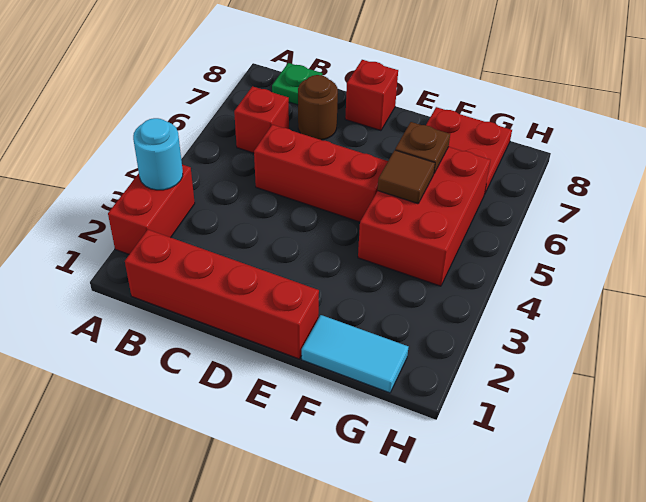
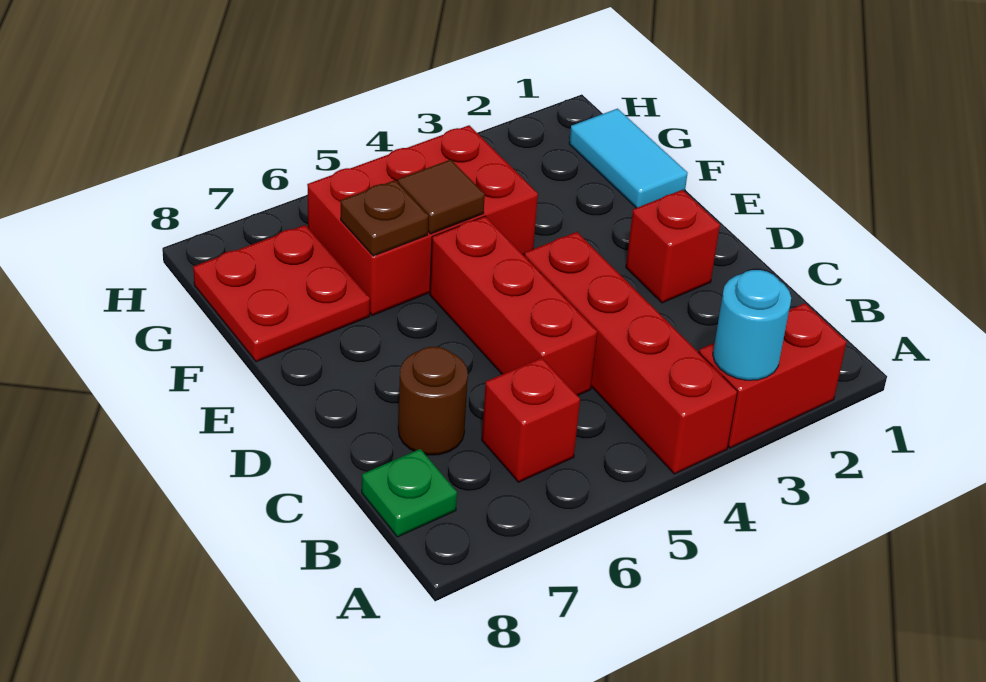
red brick B1:E1 level 1 -> red brick A4:D4 level 1
red brick D8 level 1 -> red brick D2 level 1

